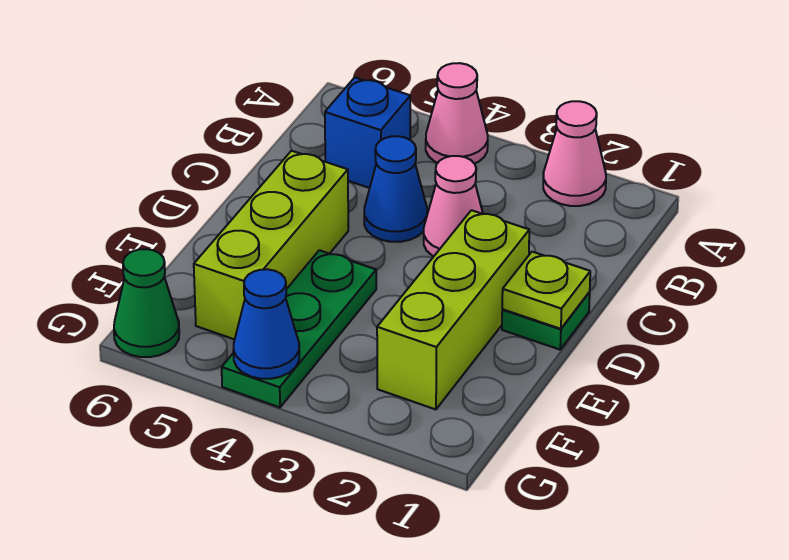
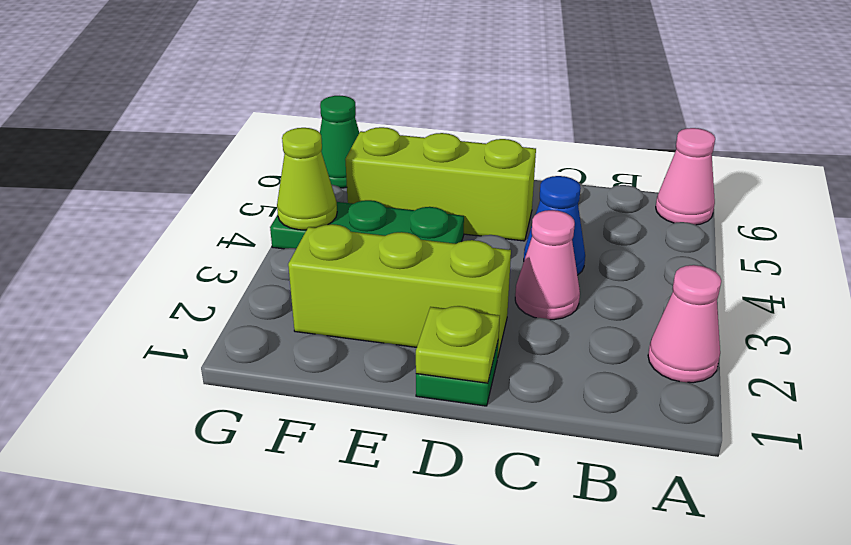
pink cone A4 level 1 -> pink cone A6 level 1
blue brick B5 level 1 -> none
blue cone G4 level 2 -> lime cone G4 level 2

